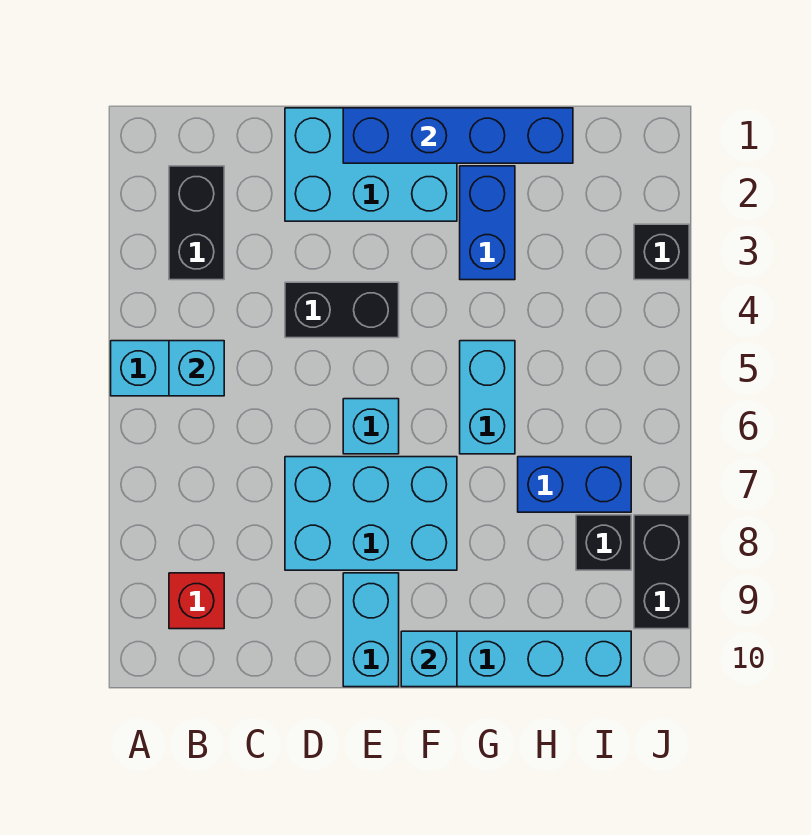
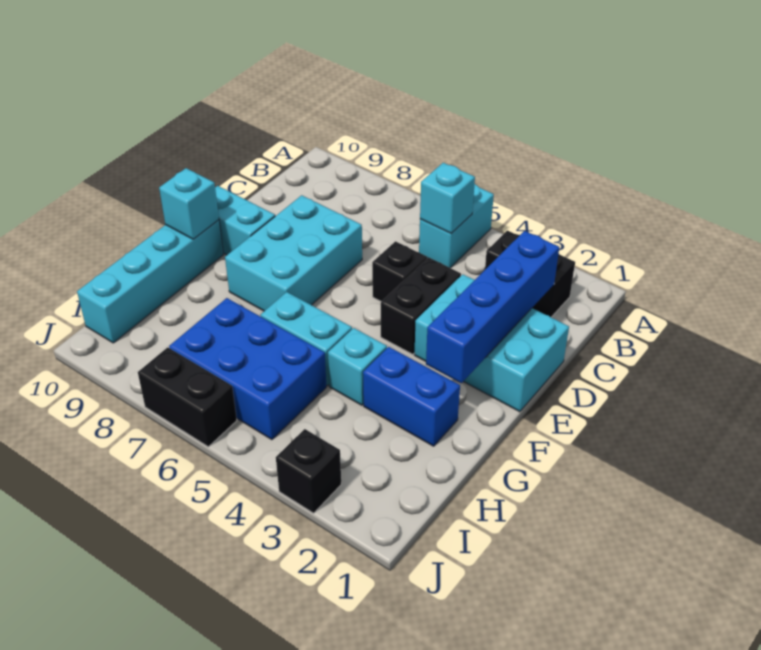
red brick B9 level 1 -> none
cyan brick D1:F2 level 1 -> cyan brick D1:E3 level 1
blue brick E1:H1 level 2 -> blue brick C2:F2 level 2
cyan brick E6 level 1 -> cyan brick G4 level 1
blue brick H7:I7 level 1 -> blue brick H5:I7 level 1
black brick I8 level 1 -> black brick D5 level 1
black brick J8:J9 level 1 -> black brick J6:J7 level 1

